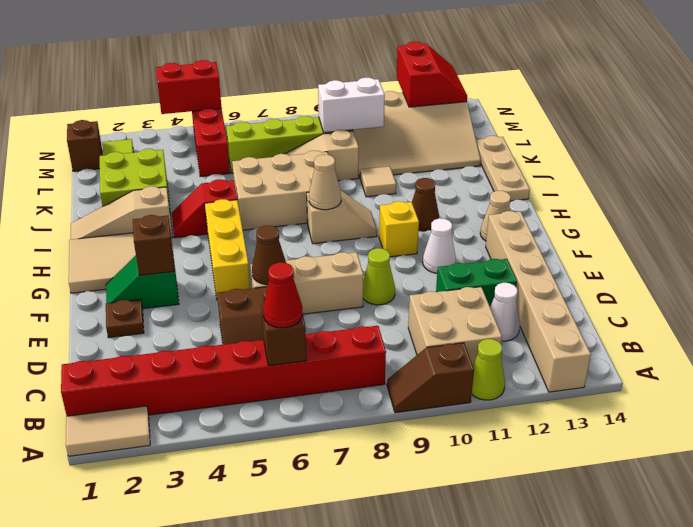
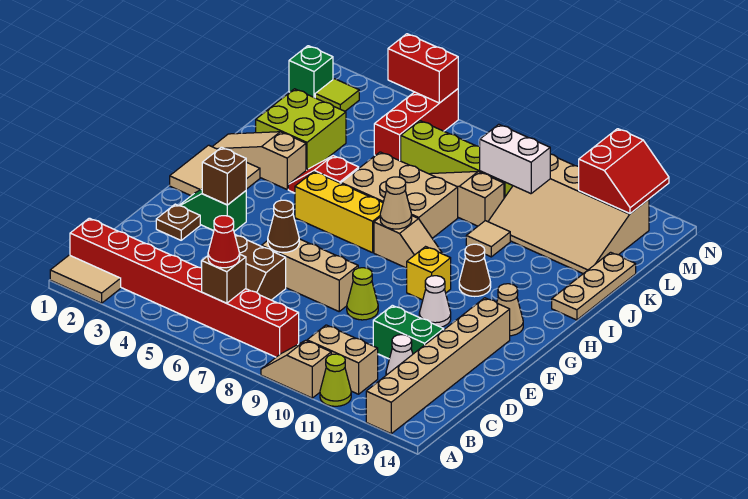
brown slope A9:A10 level 1 top 10 -> tan slope A9:A10 level 1 top 10
tan brick B10:C11 level 1 -> tan brick B10:B11 level 1
yellow brick F5:H5 level 1 -> yellow brick H5:H7 level 1
brown brick M1 level 1 -> green brick M1 level 1

